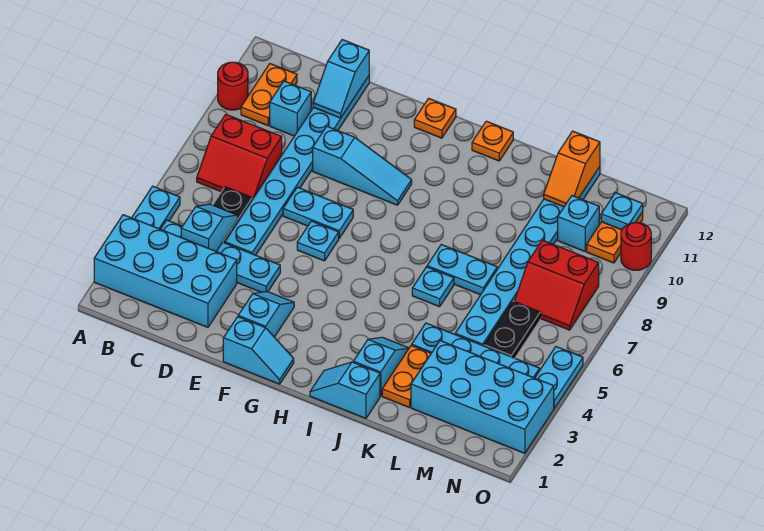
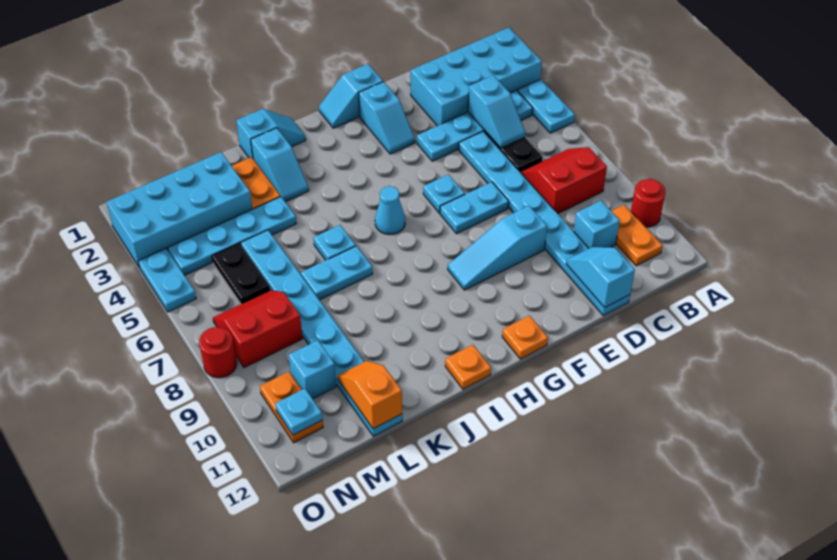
none -> cyan cone H6 level 1
red round brick O10 level 1 -> red round brick O8 level 1

